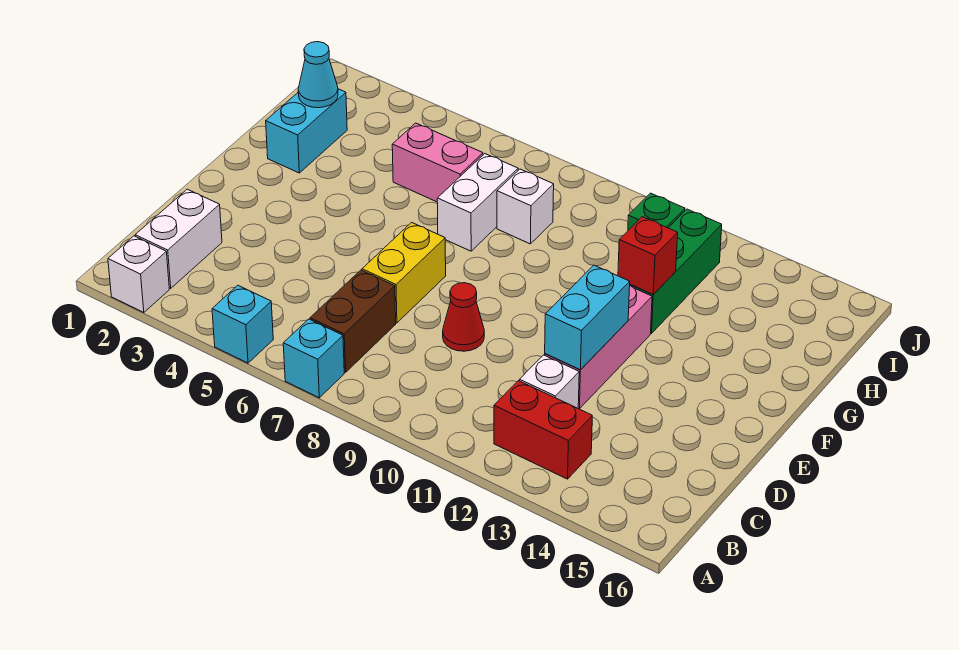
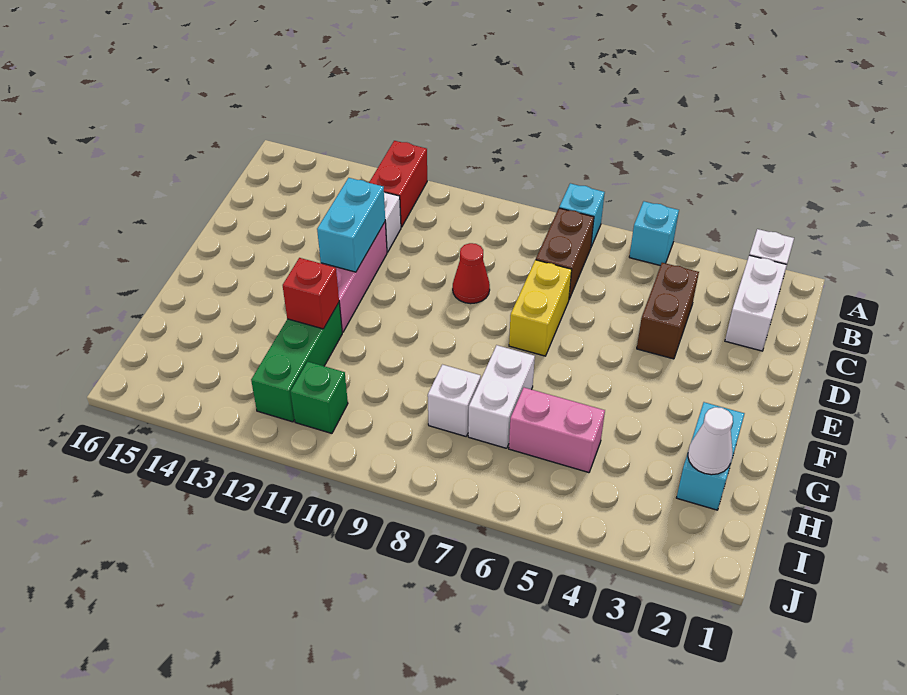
red brick B12:B13 level 1 -> red brick A12:B12 level 1
none -> brown brick C4:D4 level 1
cyan cone H2 level 2 -> white cone H2 level 2

